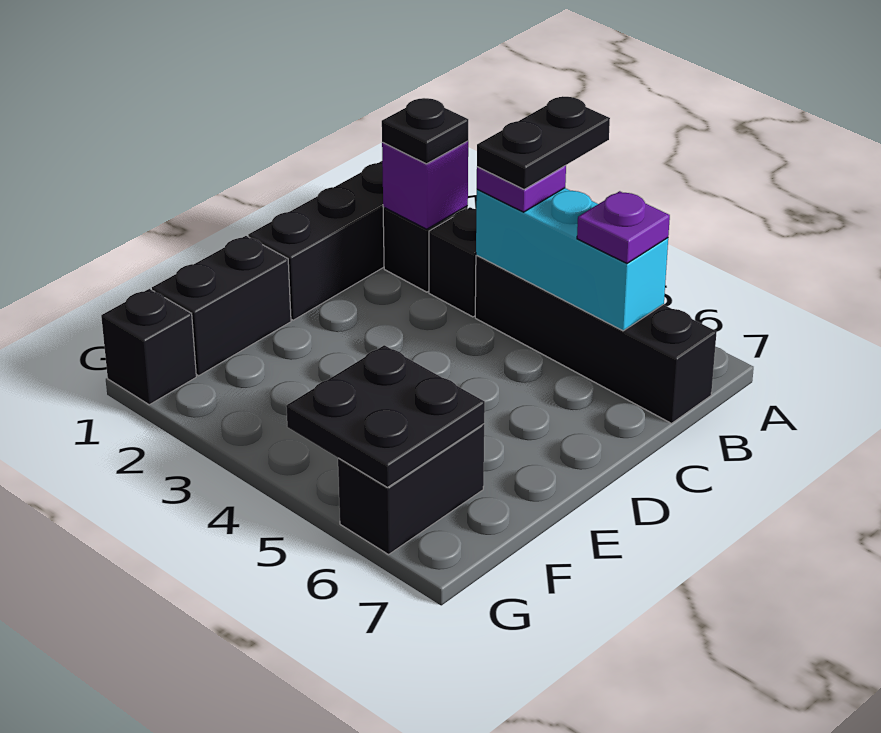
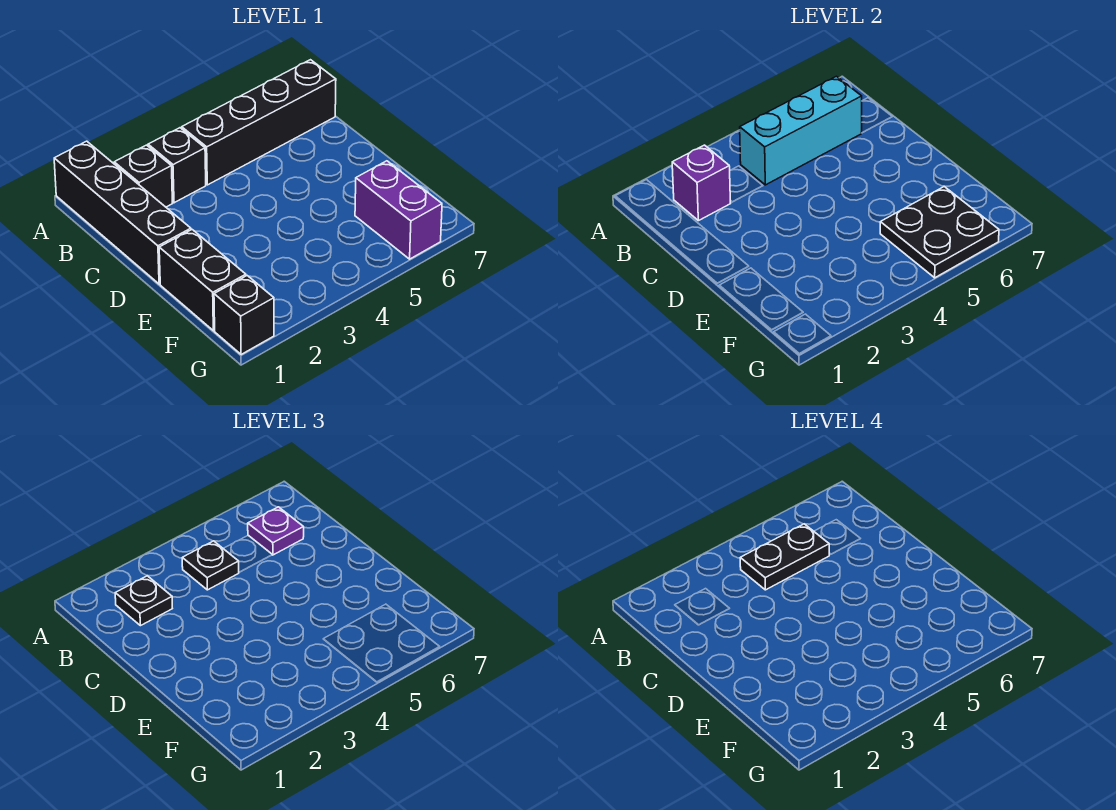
black plate A4:B4 level 4 -> black plate B4:B5 level 4
purple plate B4 level 3 -> black plate B4 level 3
black brick F6:G6 level 1 -> purple brick F6:G6 level 1

